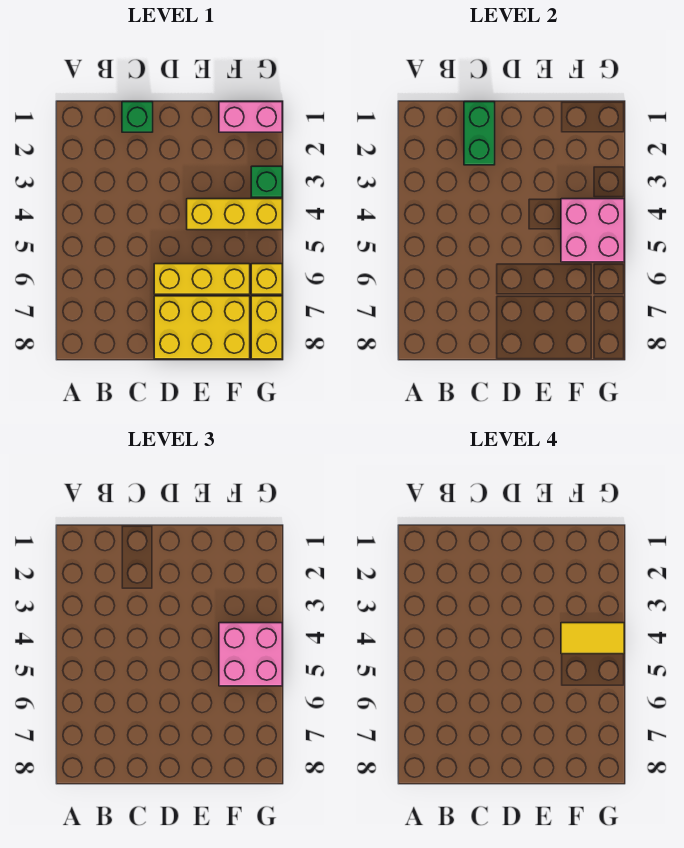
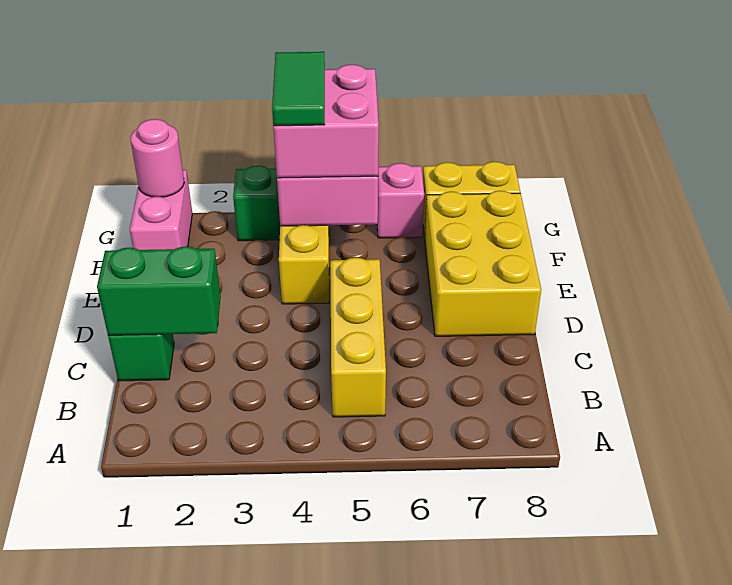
yellow brick D6:F6 level 1 -> yellow brick B5:D5 level 1
yellow tile F4:G4 level 4 -> green tile F4:G4 level 4
none -> pink round brick G1 level 2
yellow brick G6 level 1 -> pink brick G6 level 1

